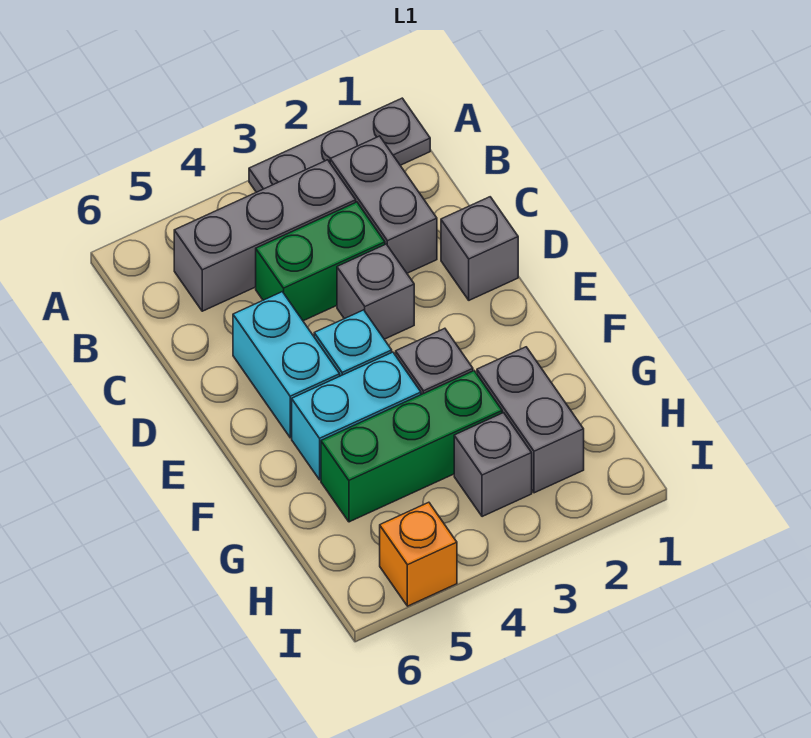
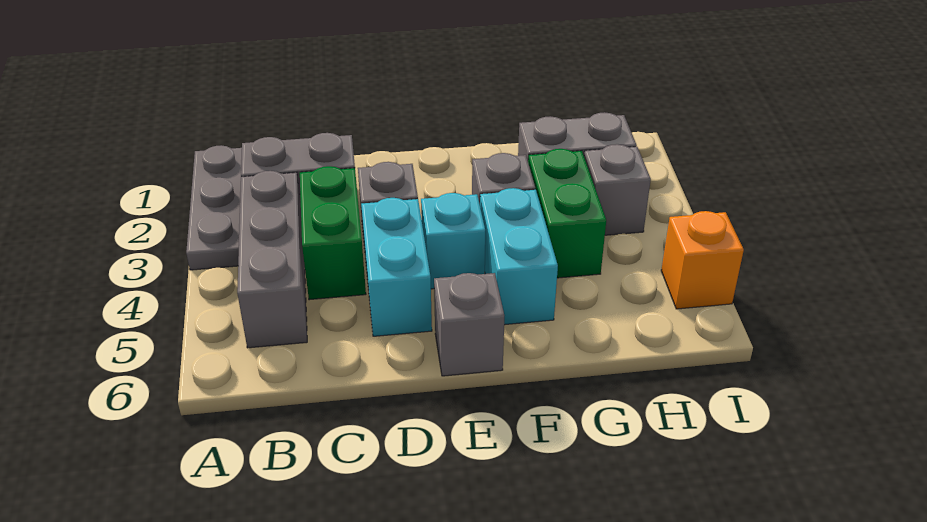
grey brick D1 level 1 -> grey brick E6 level 1
cyan brick D5:E5 level 1 -> cyan brick D4:D5 level 1
green brick G3:G5 level 1 -> green brick G3:G4 level 1

